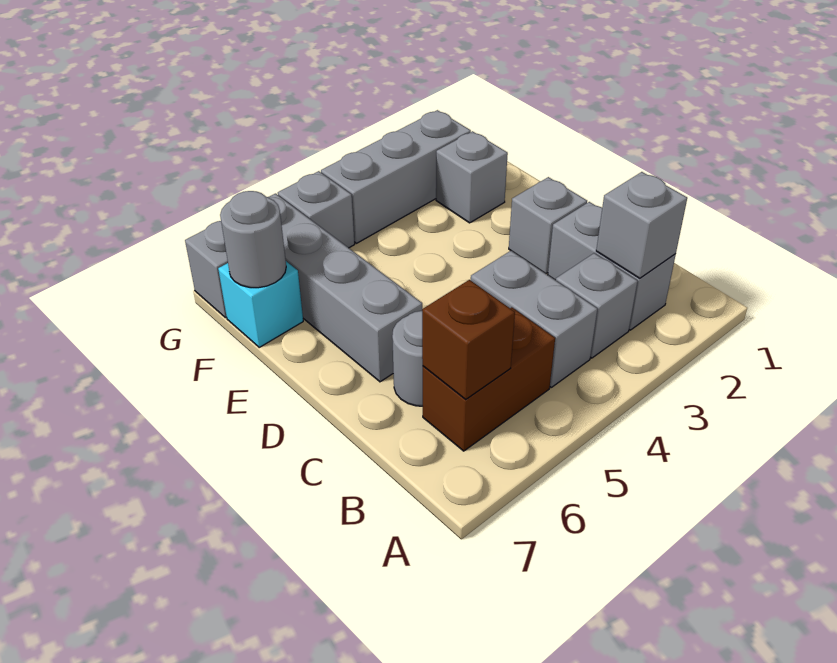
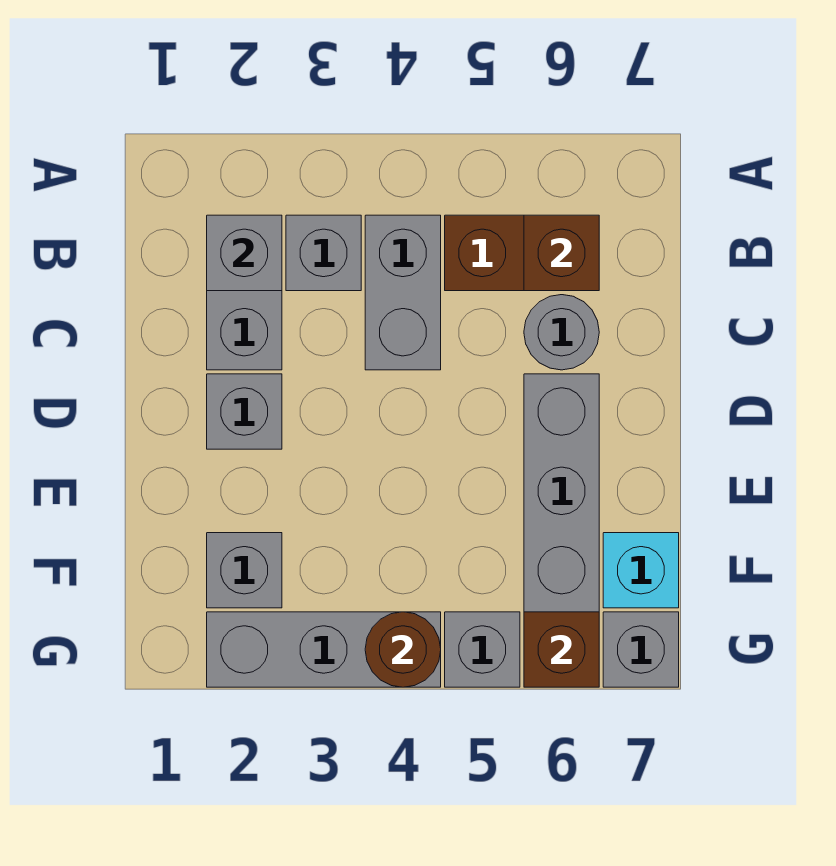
grey round brick F7 level 2 -> none
none -> brown round brick G4 level 2
none -> brown brick G6 level 2

